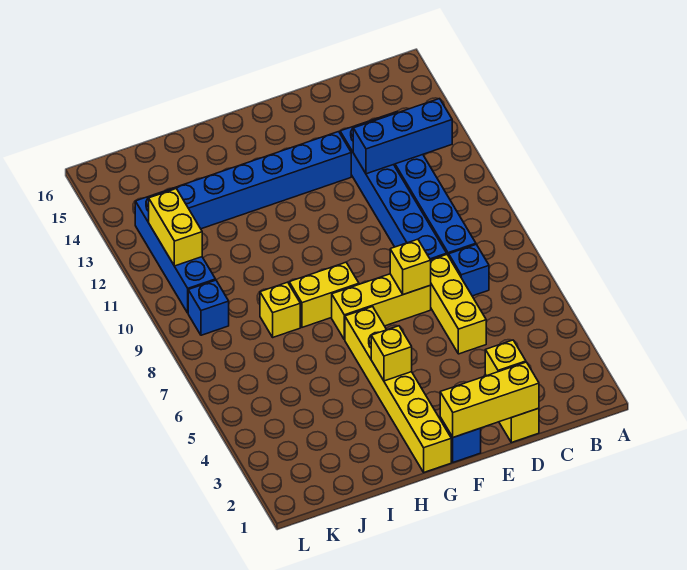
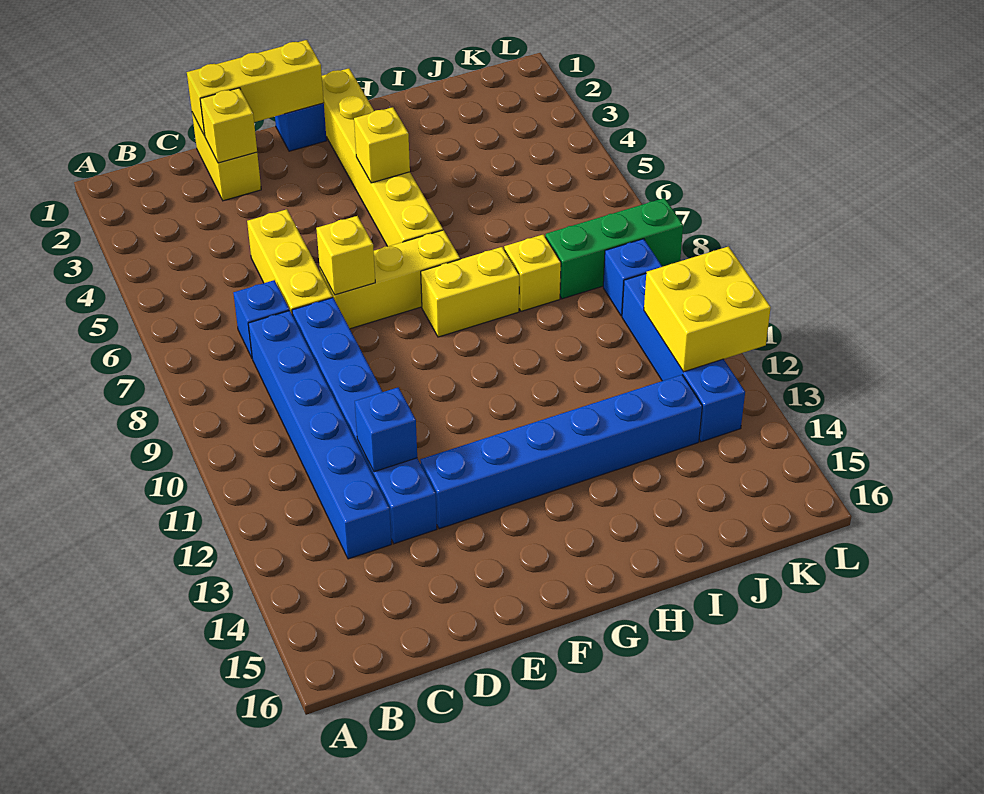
blue brick B12:D12 level 2 -> blue brick D12 level 2
none -> green brick J8:L8 level 1
yellow brick K11:K12 level 2 -> yellow brick K11:L12 level 2

